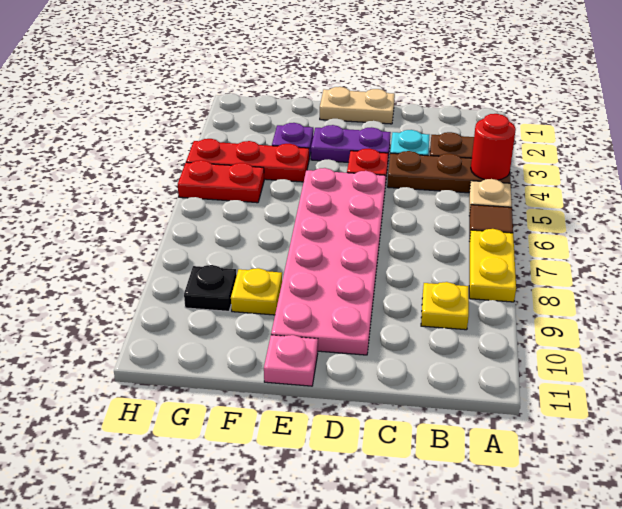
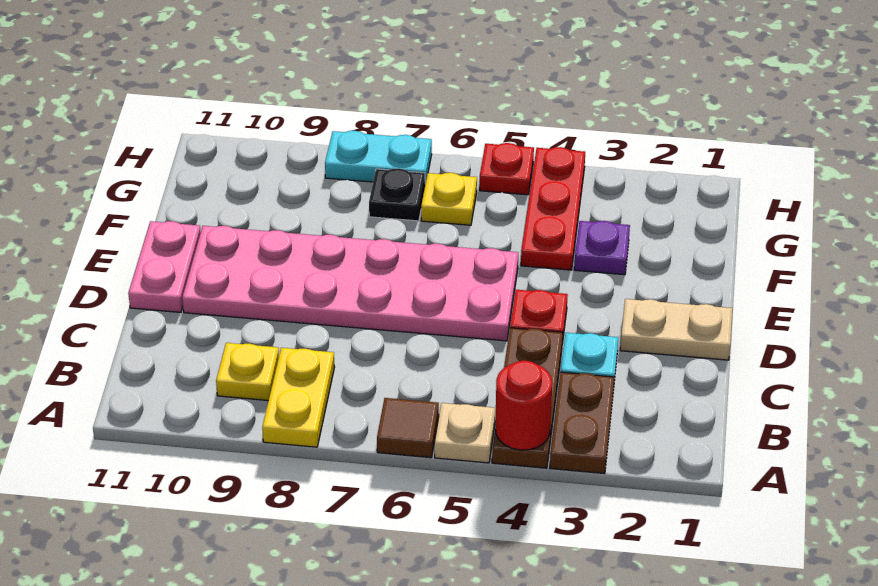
yellow plate A7:A8 level 1 -> yellow plate A8:B8 level 1
tan plate D1:E1 level 1 -> tan plate D1:D2 level 1
purple plate D3:E3 level 1 -> none
pink plate E11 level 1 -> pink plate D11:E11 level 1
yellow plate F9 level 1 -> yellow plate G6 level 1
red plate G5:H5 level 1 -> red plate H5 level 1
black plate G9 level 1 -> black plate G7 level 1
none -> cyan plate H7:H8 level 1

